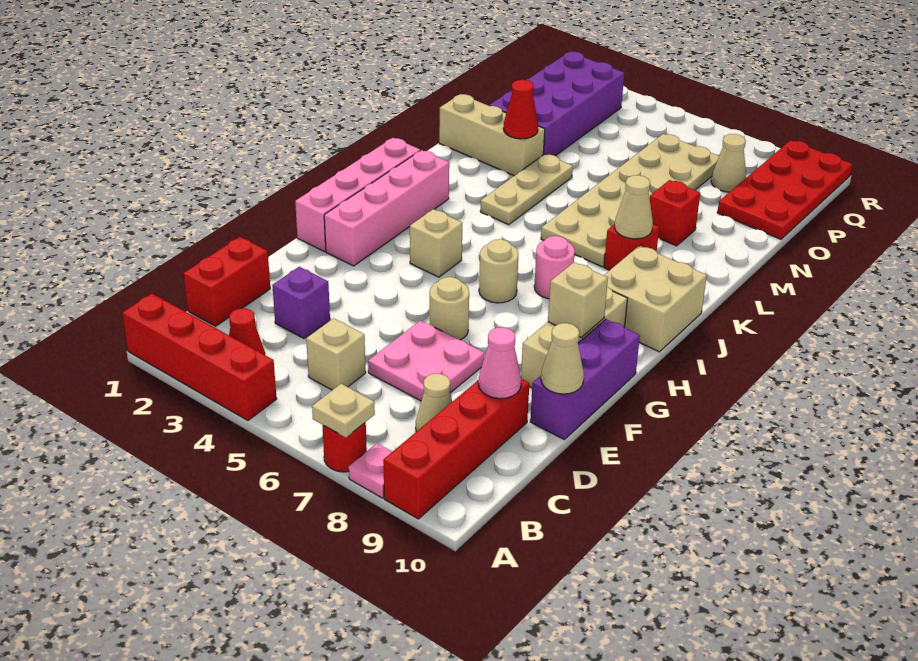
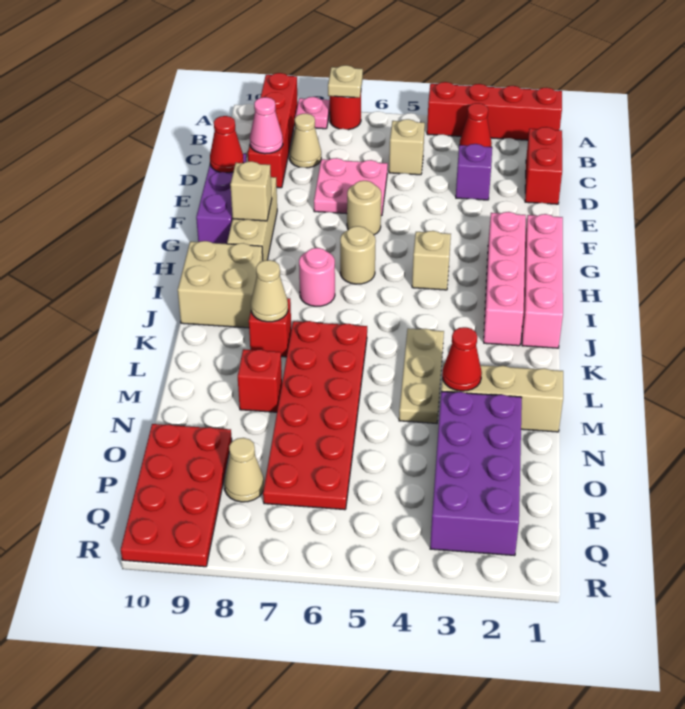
tan cone E10 level 2 -> red cone E10 level 2
tan plate K6:P7 level 1 -> red plate K6:P7 level 1

